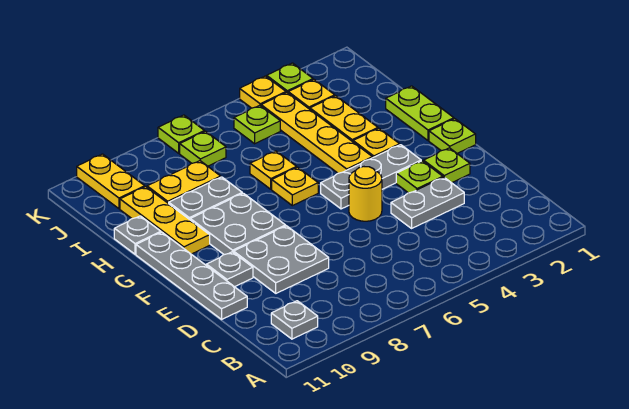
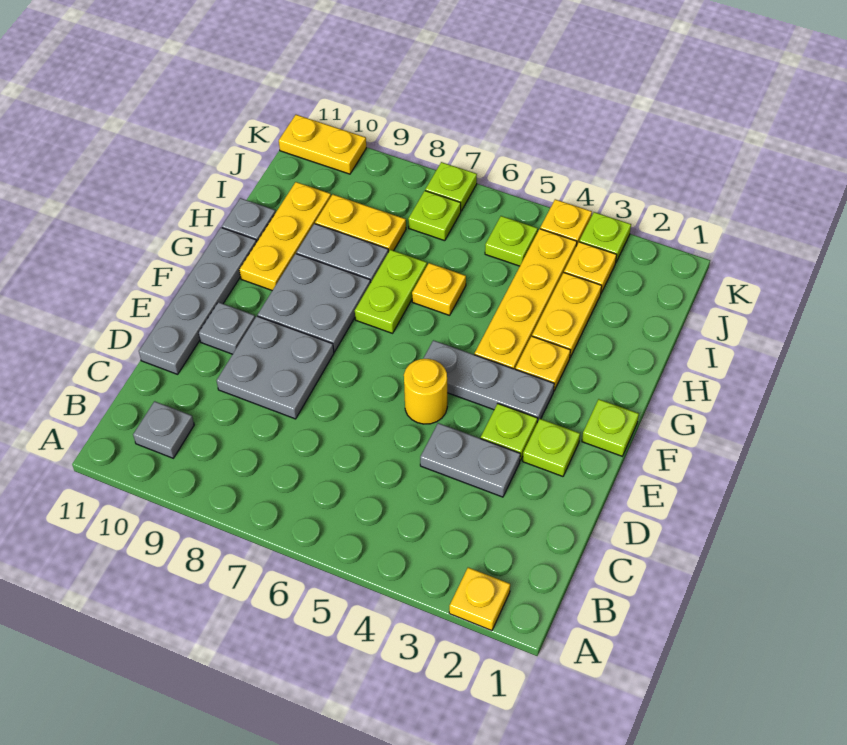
lime plate G1:H1 level 1 -> lime plate G7:H7 level 1
yellow plate G6 level 1 -> yellow plate A2 level 1
yellow plate J10:K10 level 1 -> yellow plate K10:K11 level 1

